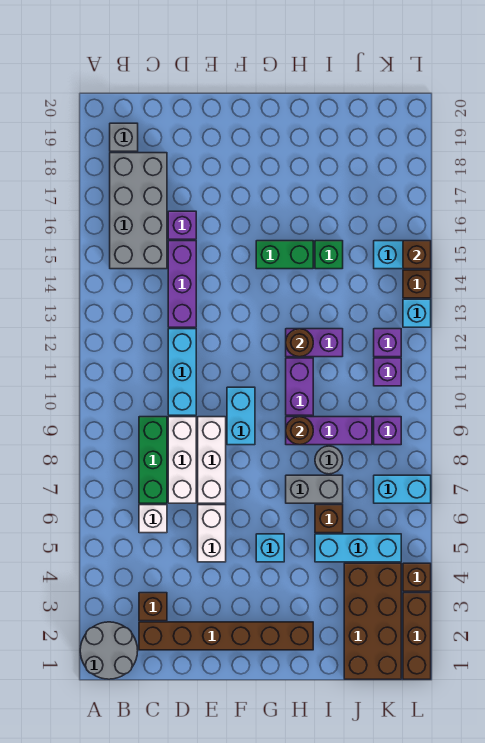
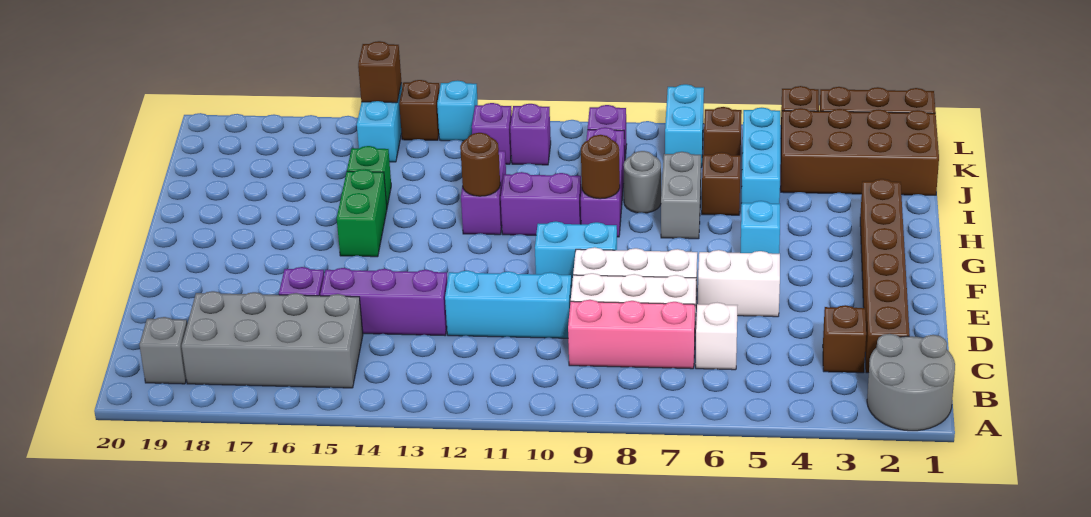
green brick C7:C9 level 1 -> pink brick C7:C9 level 1
none -> brown brick K6 level 1

